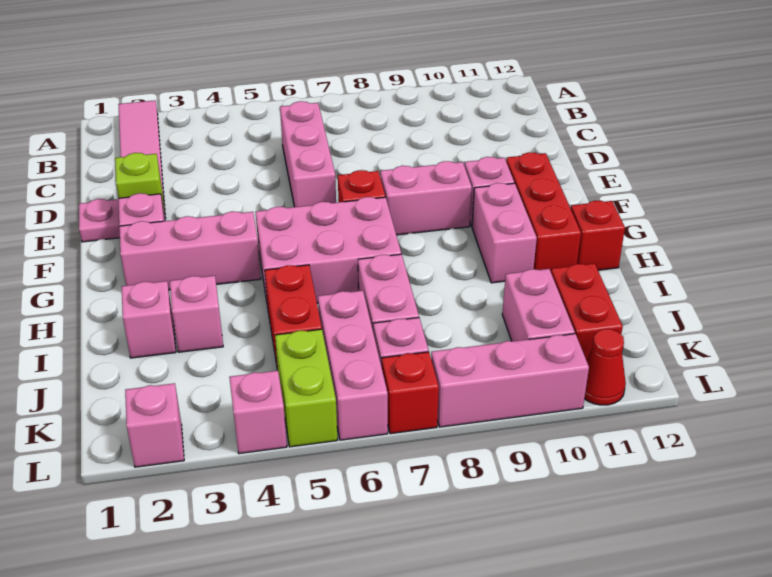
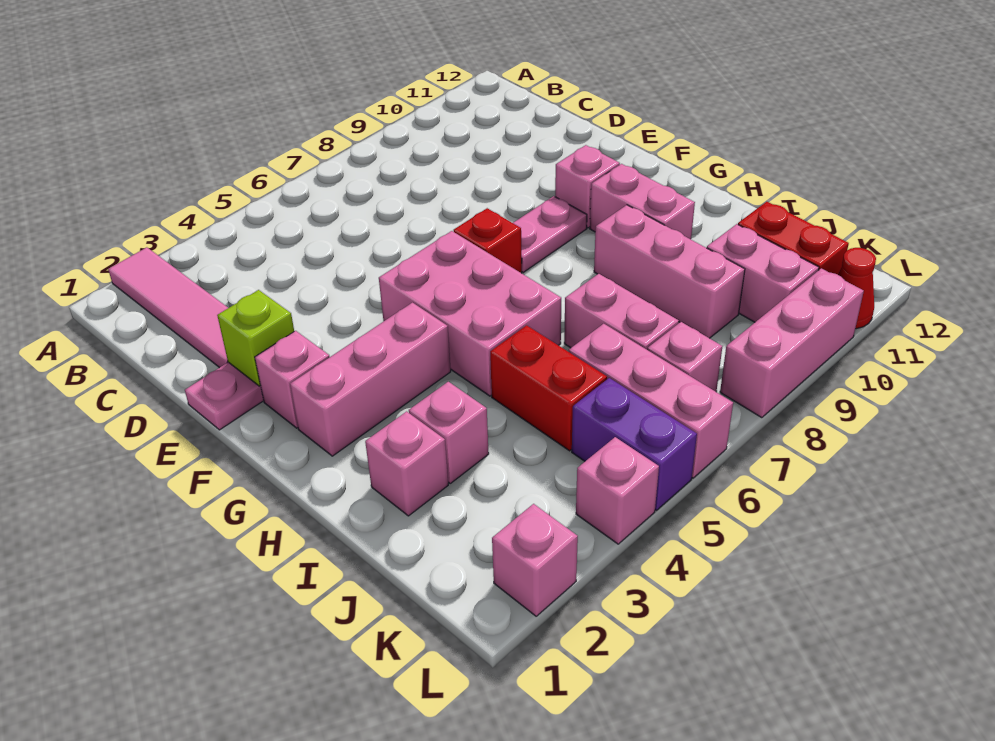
pink brick C6:E6 level 1 -> pink brick H9:J9 level 1
pink brick F8:F9 level 1 -> pink plate F8:F9 level 1
red brick F11:H11 level 1 -> none
pink brick G5:H7 level 1 -> pink brick F5:H6 level 1
red brick H12 level 1 -> none
lime brick K5:L5 level 1 -> purple brick K5:L5 level 1
red brick L7 level 1 -> none

